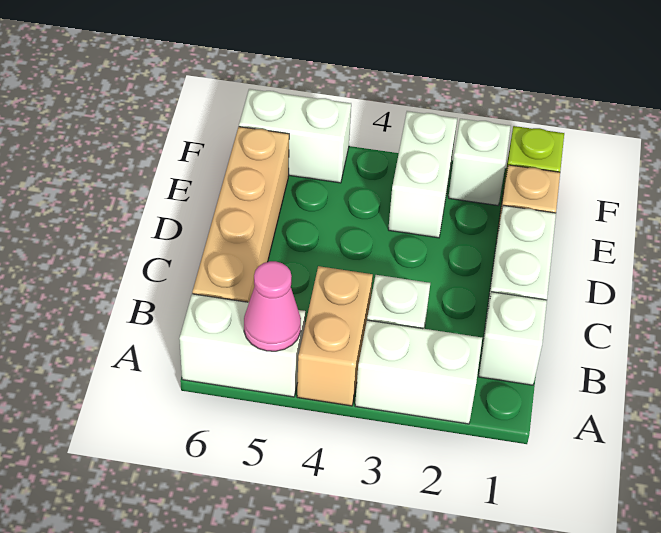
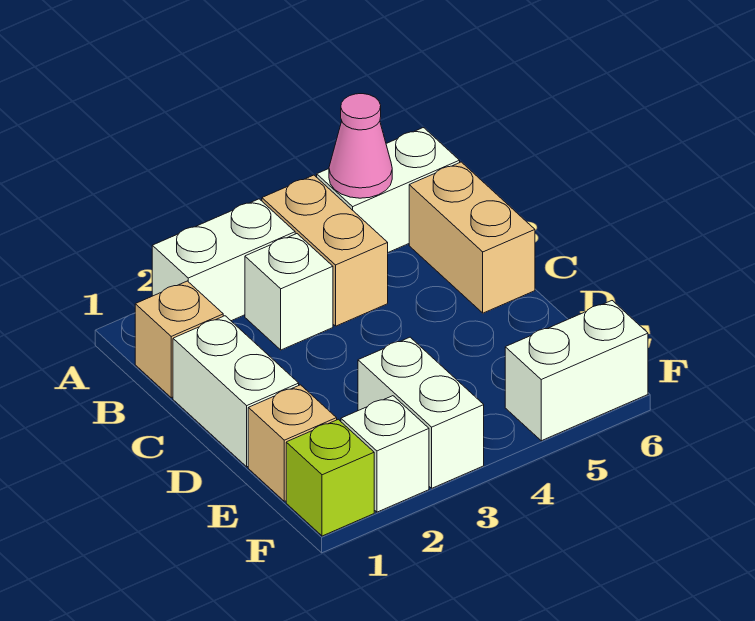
white brick B1 level 1 -> tan brick B1 level 1
tan brick B6:E6 level 1 -> tan brick B6:C6 level 1

